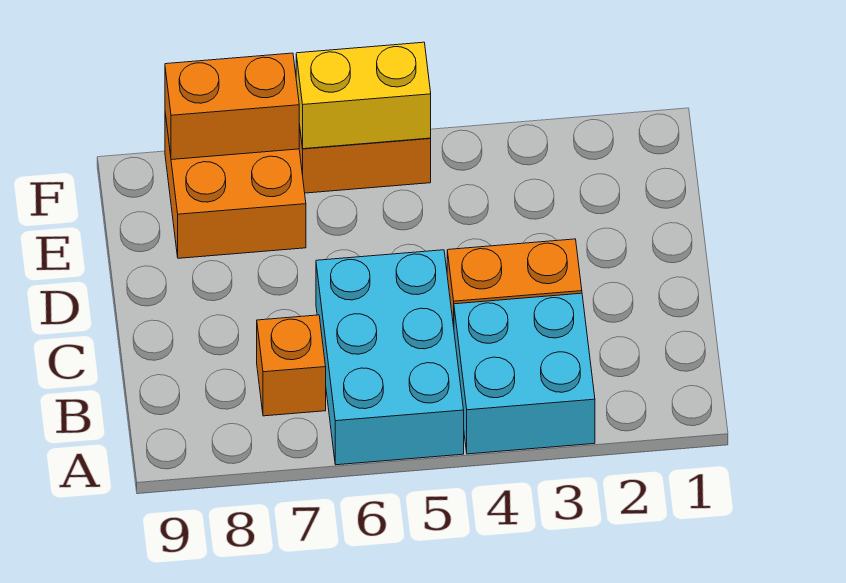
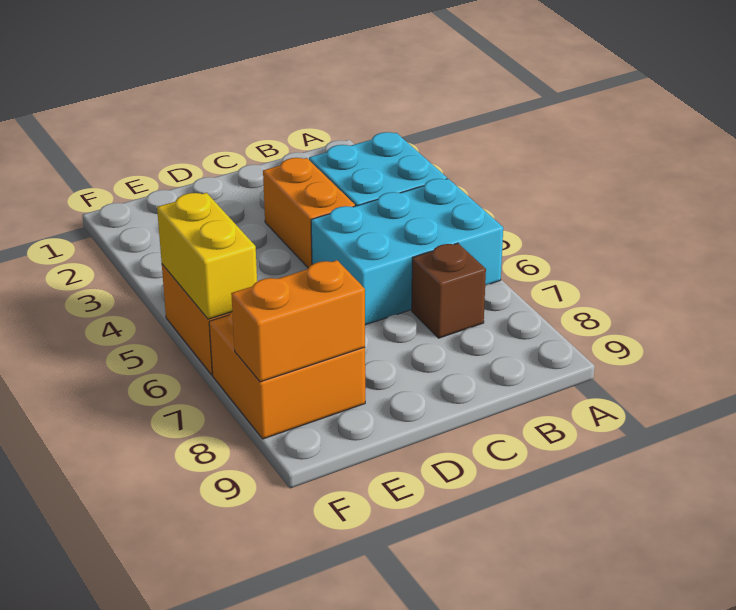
orange brick B7 level 1 -> brown brick B7 level 1
orange brick F7:F8 level 2 -> orange brick E8:F8 level 2

